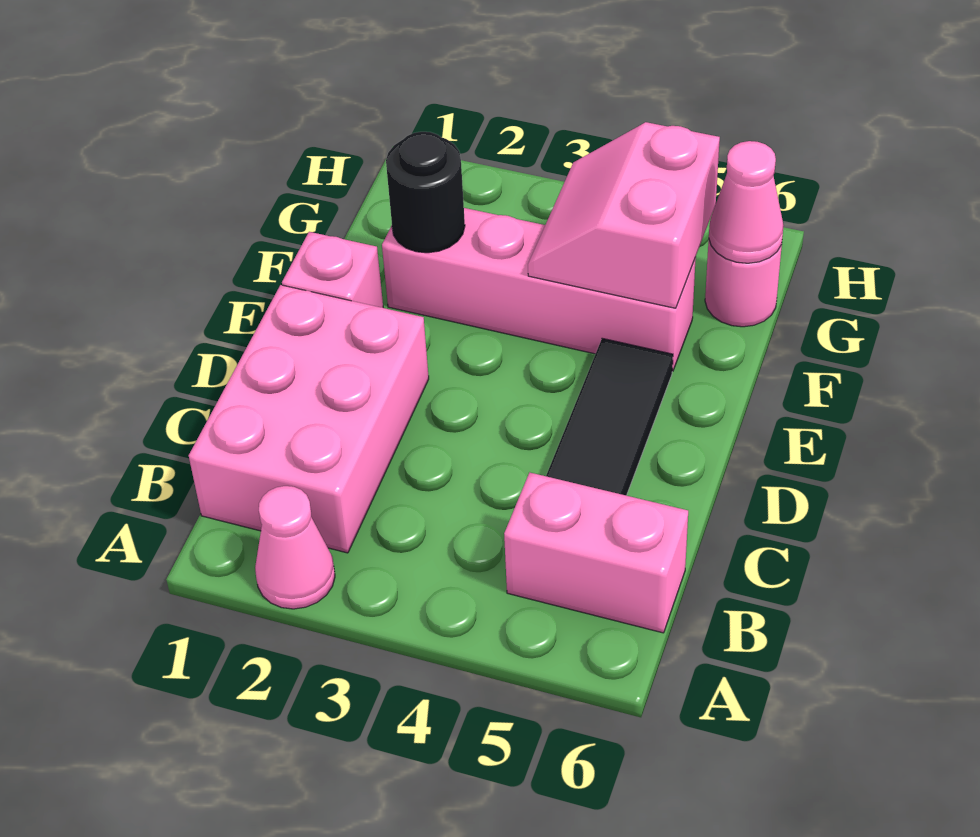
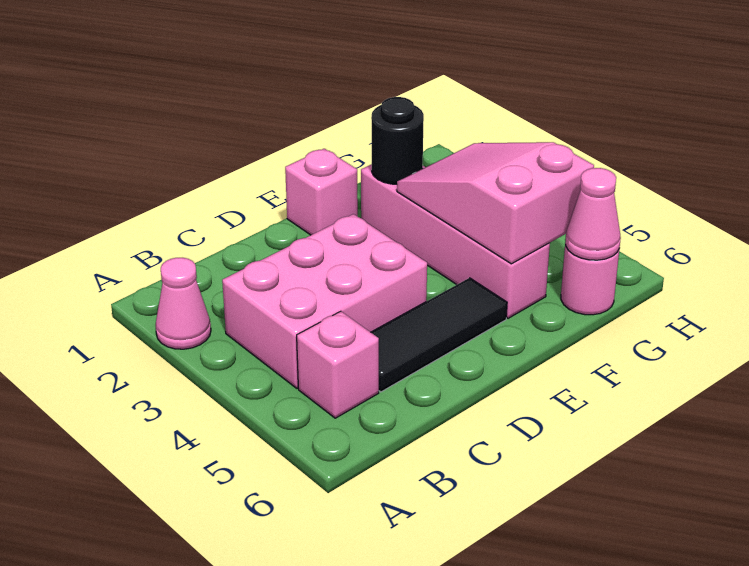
pink brick B1:D2 level 1 -> pink brick B3:D4 level 1
pink brick B5:B6 level 1 -> pink brick B5 level 1
pink slope F4:G5 level 2 top 5 -> pink slope F3:G5 level 2 top 5

